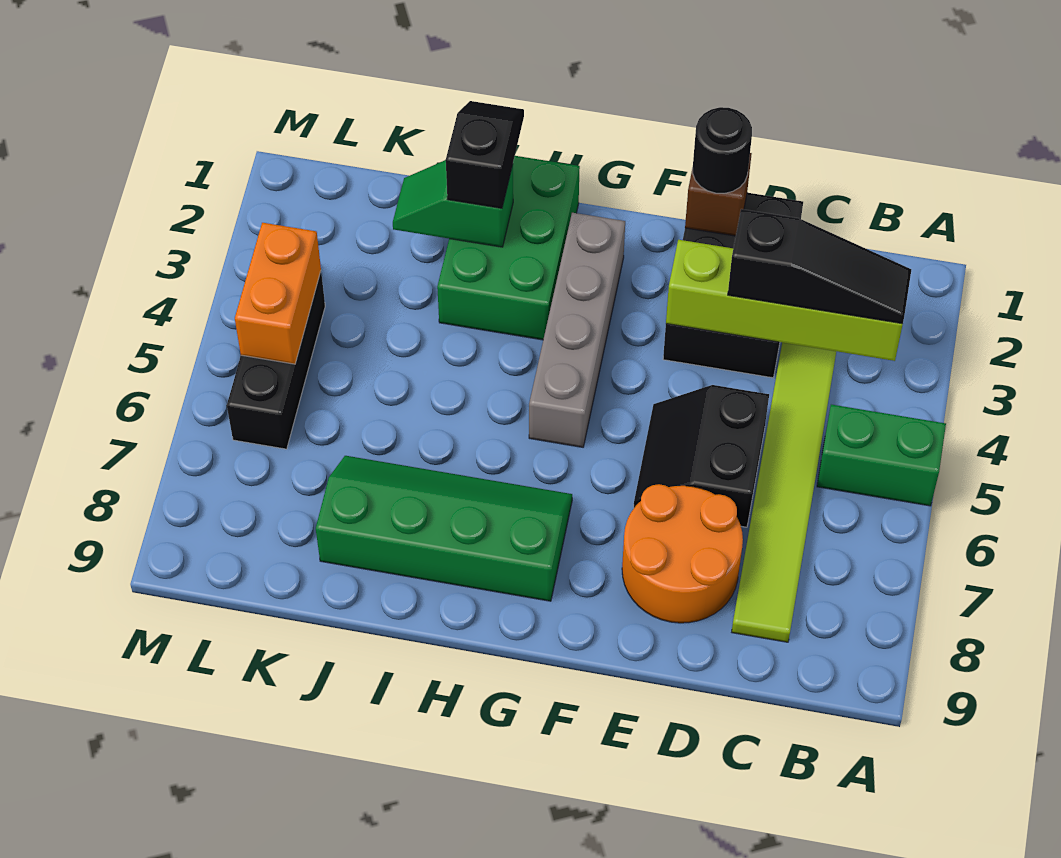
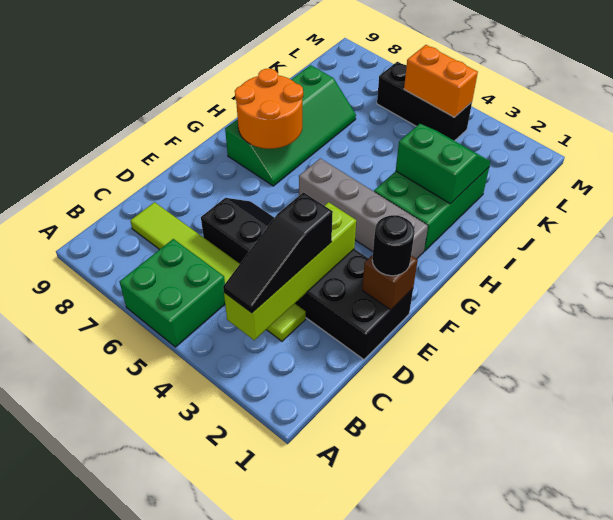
green brick A5:B5 level 1 -> green brick A5:B6 level 1
orange round brick D7:E8 level 1 -> orange round brick G7:H8 level 2
green brick H1:I3 level 1 -> green brick H2:J3 level 1
black slope I1:I2 level 3 top 2 -> none
green slope I2:J2 level 2 top I -> green slope I2:J3 level 2 top I

